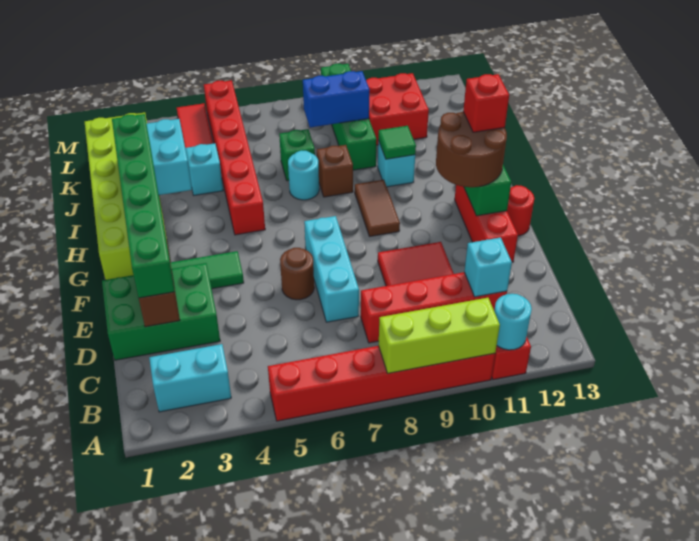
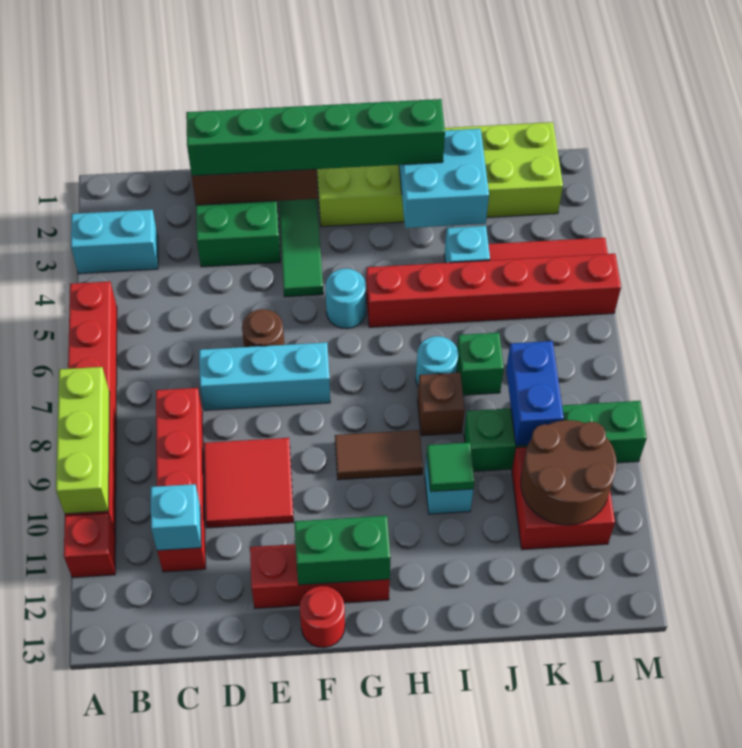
cyan round brick A11 level 2 -> cyan round brick G5 level 1
cyan brick B2:B3 level 1 -> cyan brick A3:B3 level 1
brown round brick F11:G12 level 3 -> brown round brick K10:L11 level 2
red brick G12 level 4 -> none

